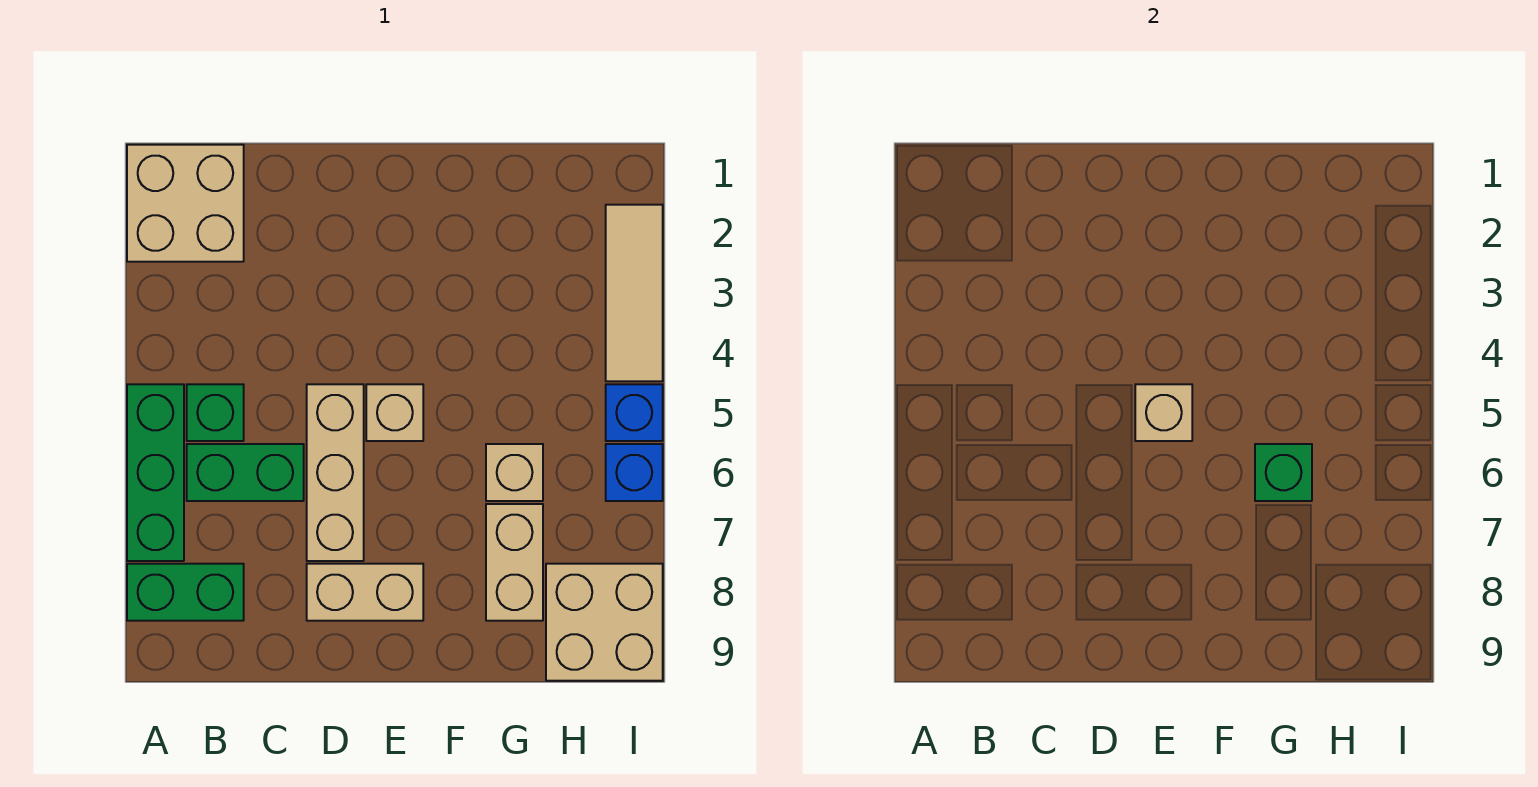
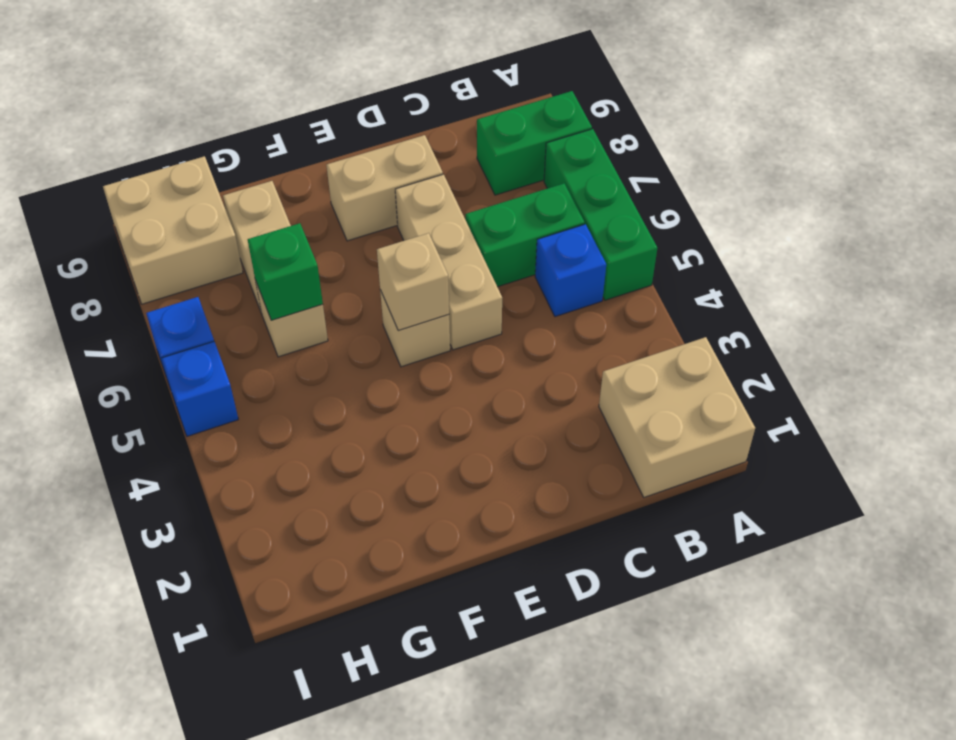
green brick B5 level 1 -> blue brick B5 level 1
tan tile I2:I4 level 1 -> none

